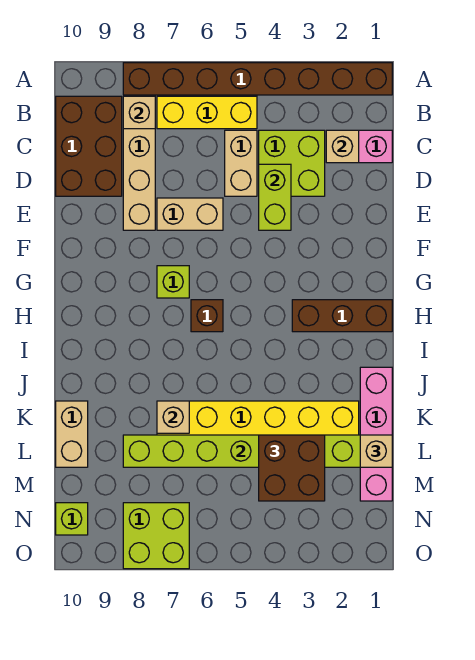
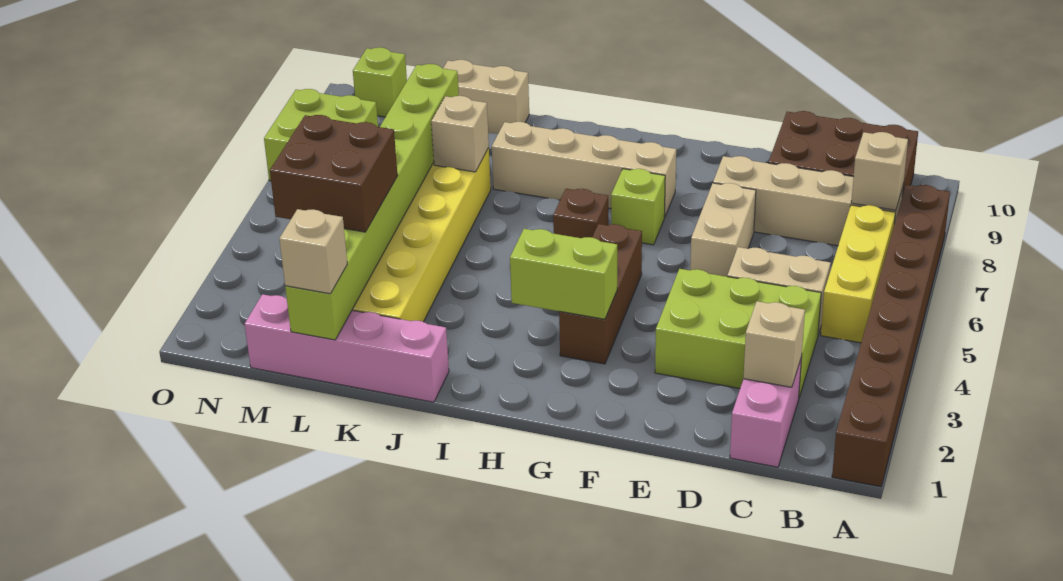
lime brick C3:D4 level 1 -> lime brick C3:E4 level 1
lime brick D4:E4 level 2 -> lime brick G3:H3 level 2
none -> tan brick G8:J8 level 1
brown brick H1:H3 level 1 -> brown brick G3:G5 level 1

